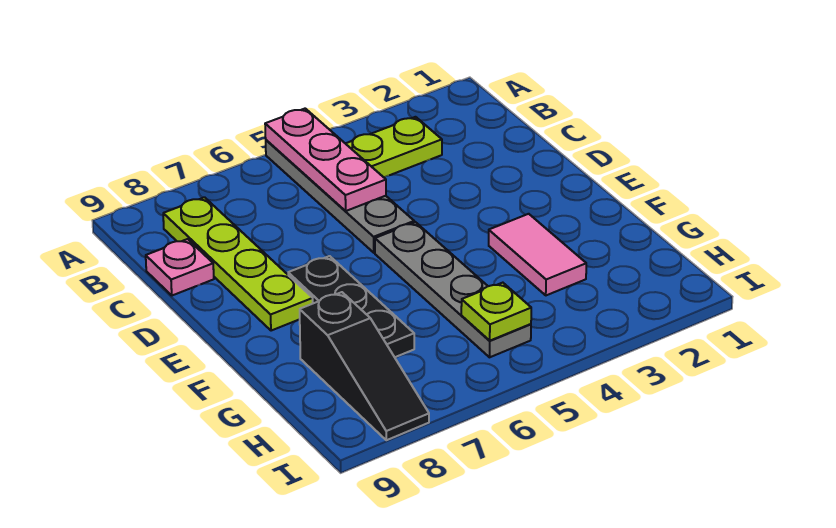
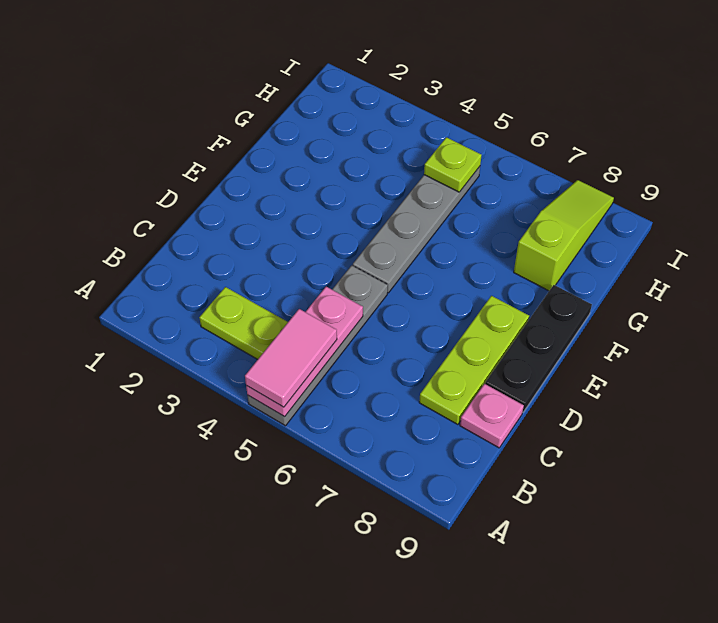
lime plate B8:E8 level 1 -> lime plate C8:E8 level 1
black plate E7:G7 level 1 -> black plate D9:F9 level 1
pink tile F3:G3 level 1 -> pink tile A5:B5 level 3
black slope G8:I8 level 1 top G -> lime slope G8:I8 level 1 top G

